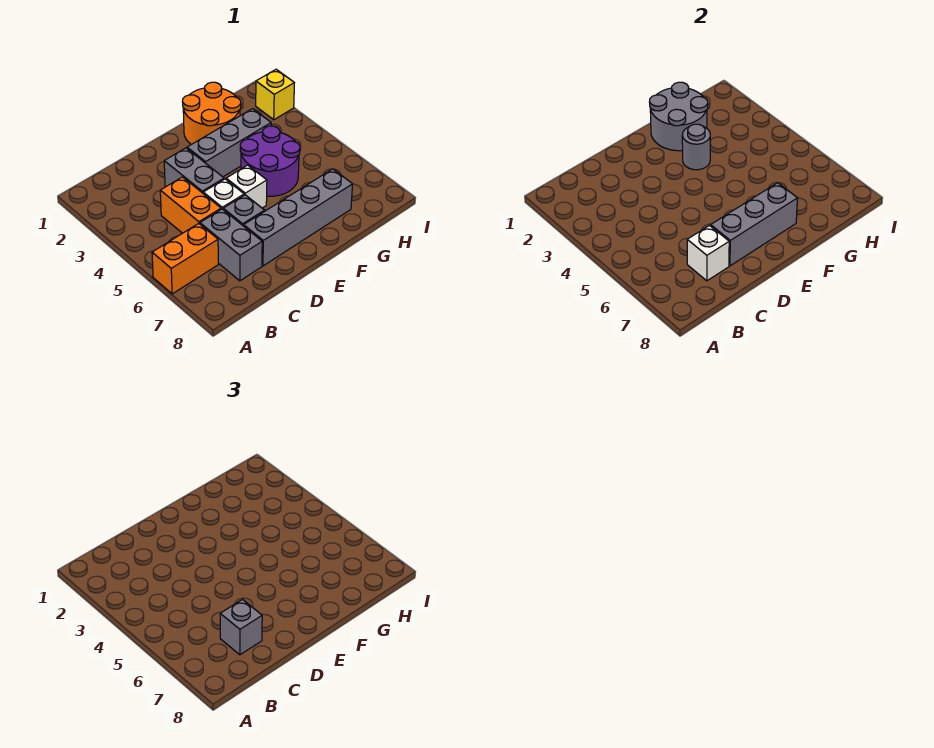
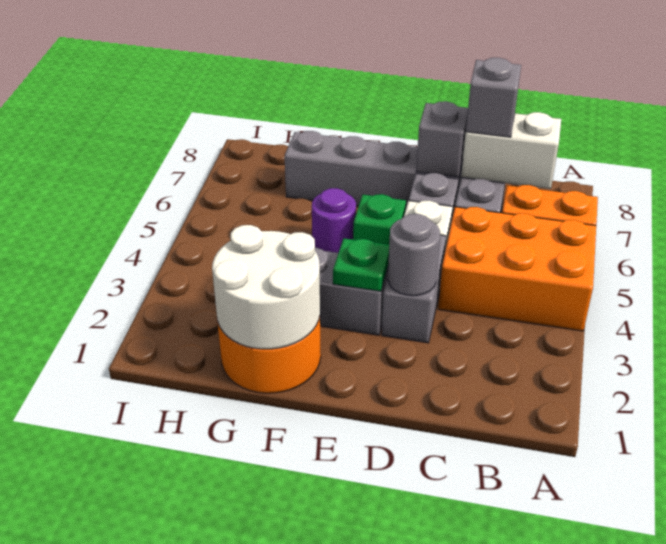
orange brick C4:C5 level 1 -> orange brick A4:C5 level 1
white brick C7 level 2 -> white brick B7:C7 level 2
grey brick D7:F7 level 2 -> grey brick D7 level 2
none -> green plate E3 level 2
white brick E5 level 1 -> green brick E5 level 1
grey round brick F1:G2 level 2 -> white round brick F1:G2 level 2
grey round brick F3 level 2 -> grey round brick D3 level 2
purple round brick F4:G5 level 1 -> purple round brick F5 level 1
yellow brick I2 level 1 -> none

